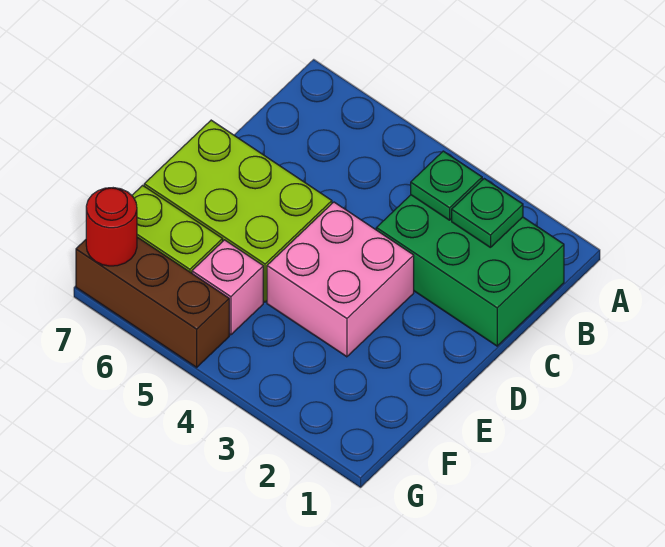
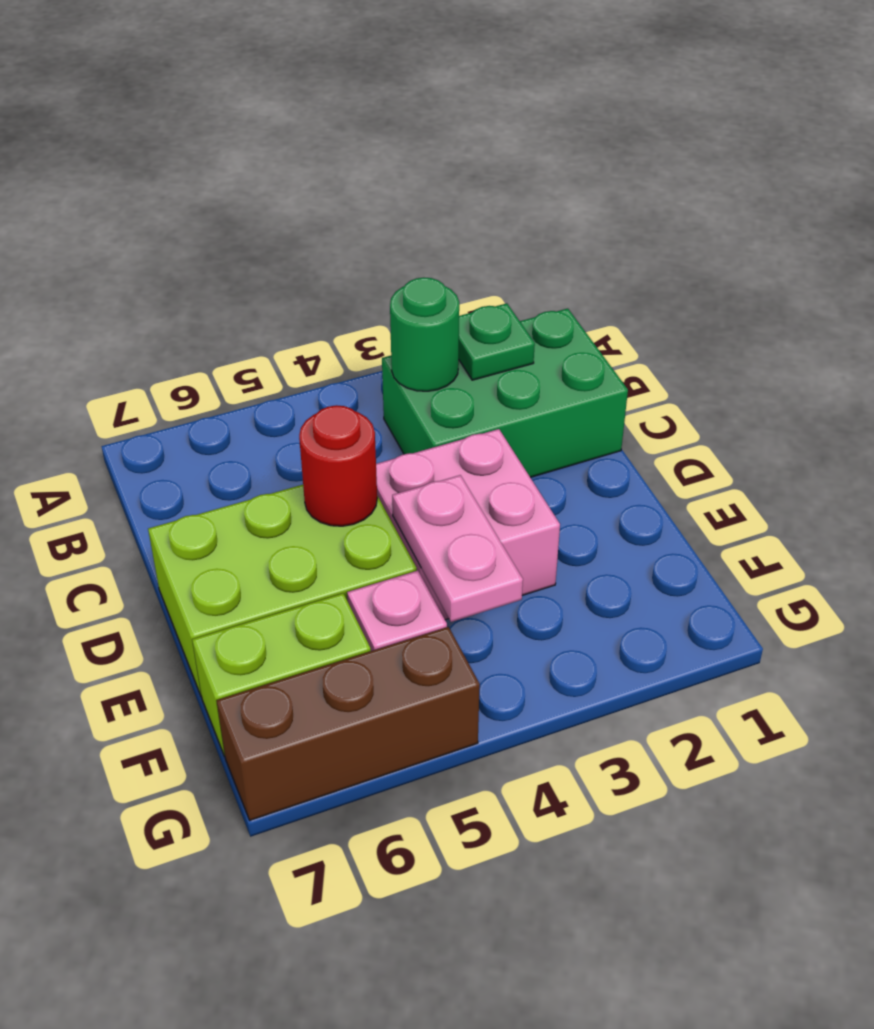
green plate B3 level 2 -> green round brick B3 level 2
none -> pink plate E4:F4 level 2
red round brick G7 level 2 -> red round brick D5 level 2

